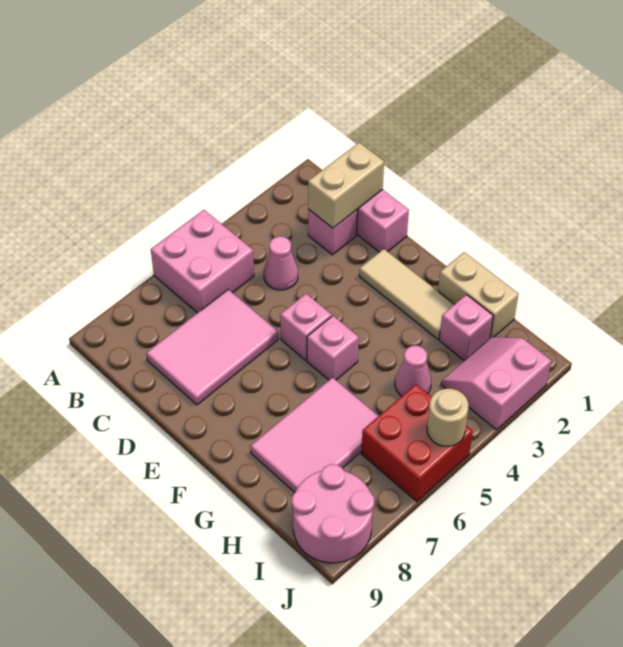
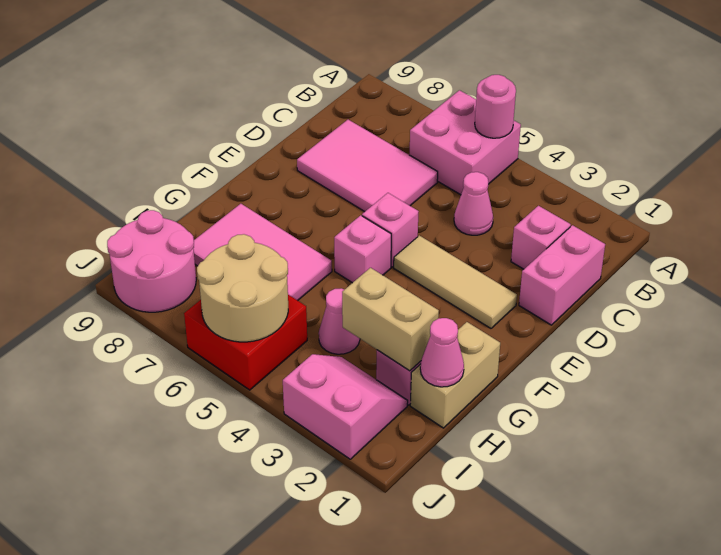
none -> pink round brick A5 level 2
tan brick C1:C2 level 2 -> tan brick H2:H3 level 2
tan tile E2:G2 level 1 -> tan tile E2:E4 level 1
none -> pink cone H1 level 2
tan round brick J5 level 2 -> tan round brick I5:J6 level 2

